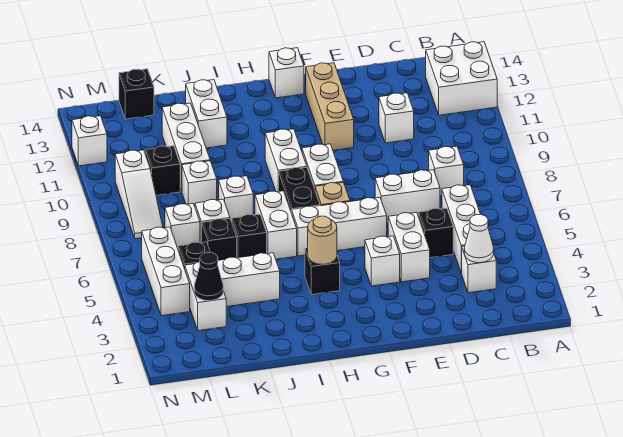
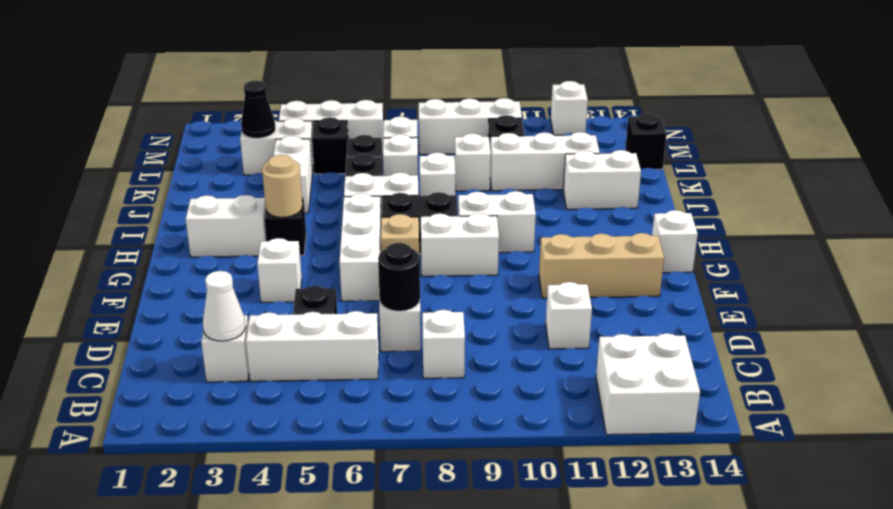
none -> black round brick D7 level 2
white brick E4:E5 level 1 -> white brick H2:H3 level 1
white slope M8:M10 level 1 top 10 -> white brick M8:M10 level 1

